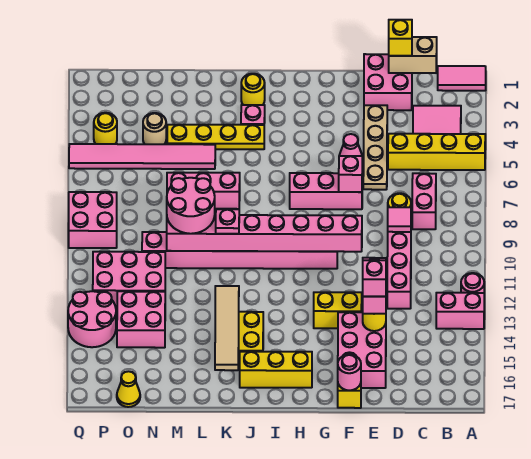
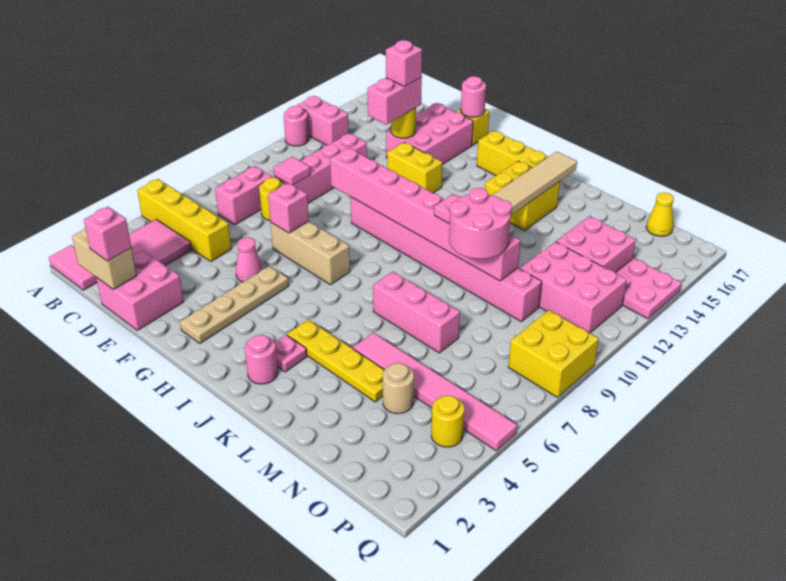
yellow brick D1 level 3 -> pink brick D1 level 3
tan plate E3:E6 level 1 -> tan plate G2:G5 level 1
pink brick F7:H7 level 1 -> tan brick F7:H7 level 1
yellow round brick J2 level 1 -> pink round brick J2 level 1
pink brick P8:Q9 level 1 -> yellow brick P8:Q9 level 1
pink round brick P13:Q14 level 1 -> pink plate P13:Q14 level 1

